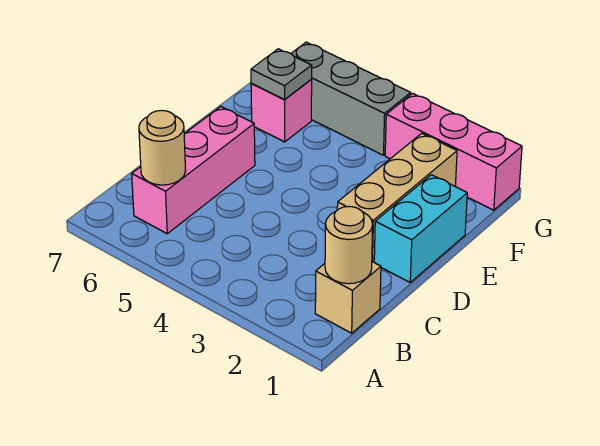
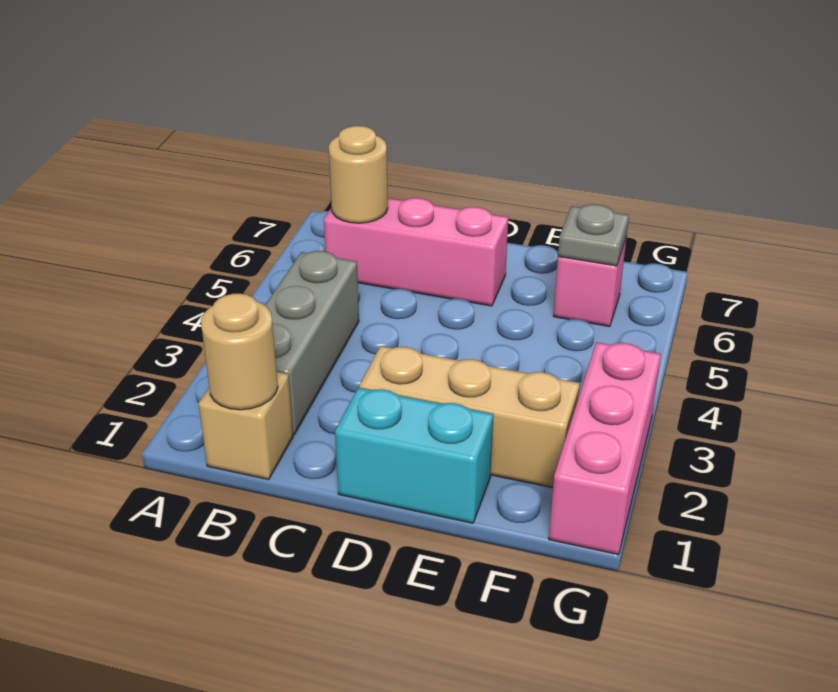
grey brick G4:G6 level 1 -> grey brick B2:B4 level 1

